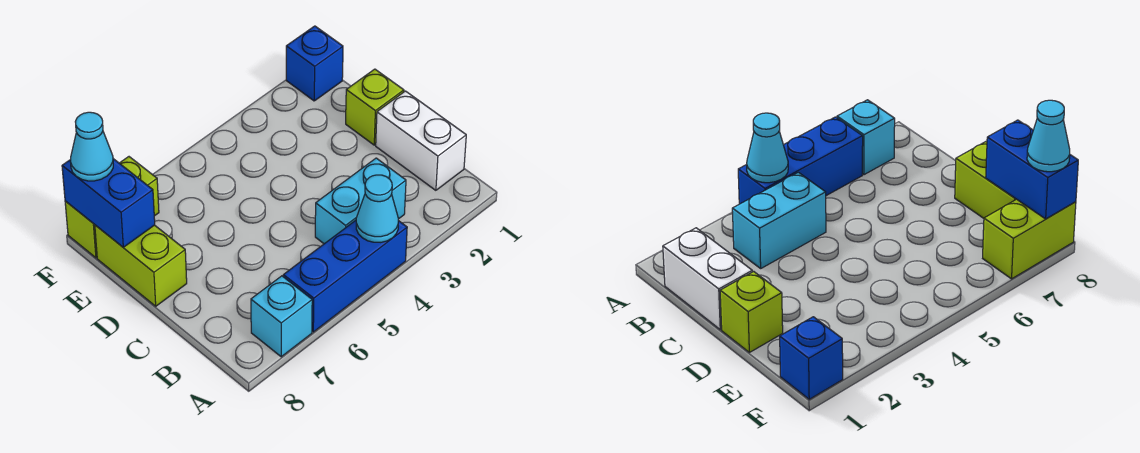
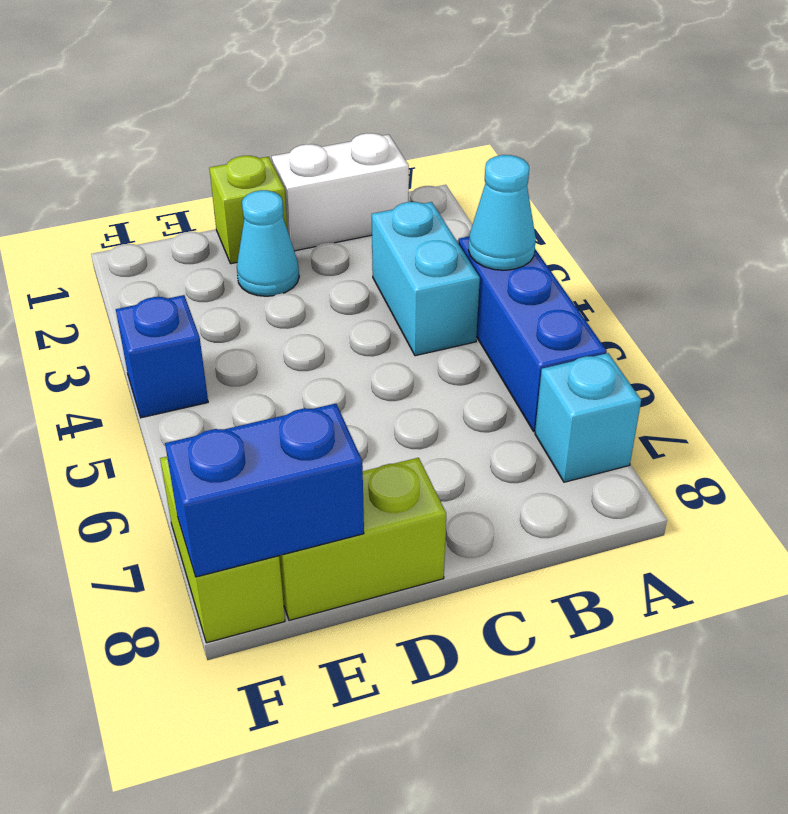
blue brick F1 level 1 -> blue brick F4 level 1
cyan cone F8 level 3 -> cyan cone D2 level 1

